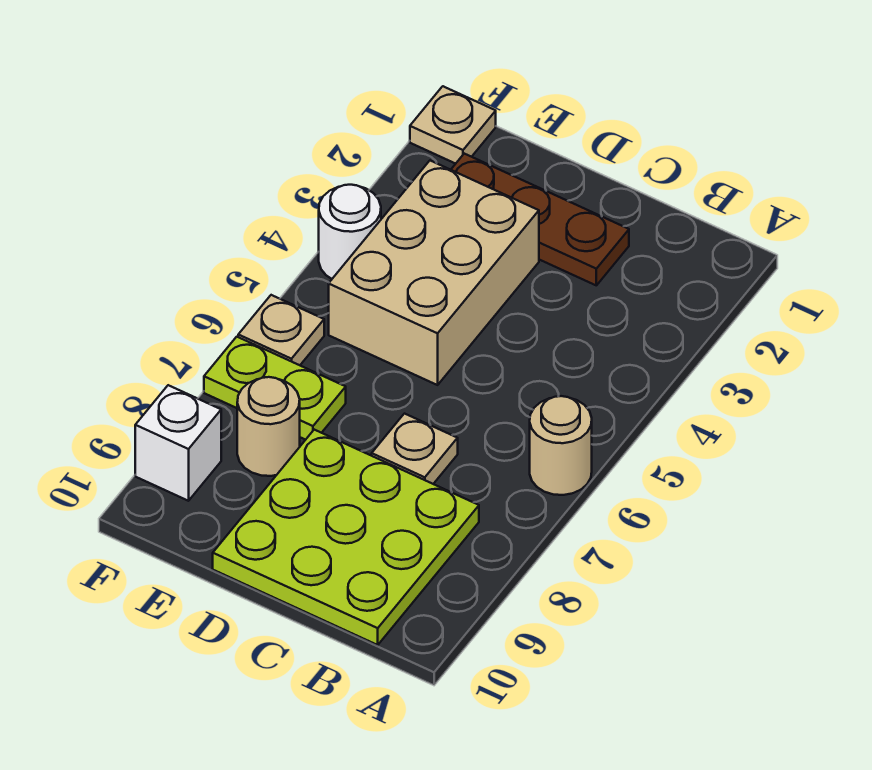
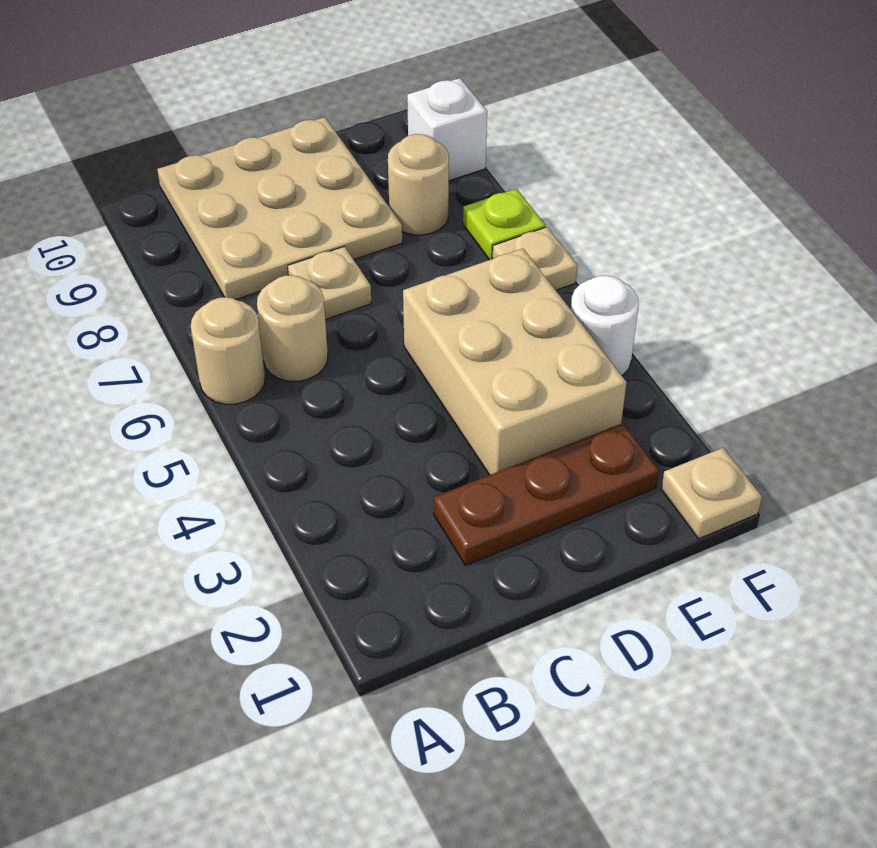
none -> tan round brick B6 level 1
lime plate B8:D10 level 1 -> tan plate B8:D10 level 1
lime plate E7:F7 level 1 -> lime plate F7 level 1

